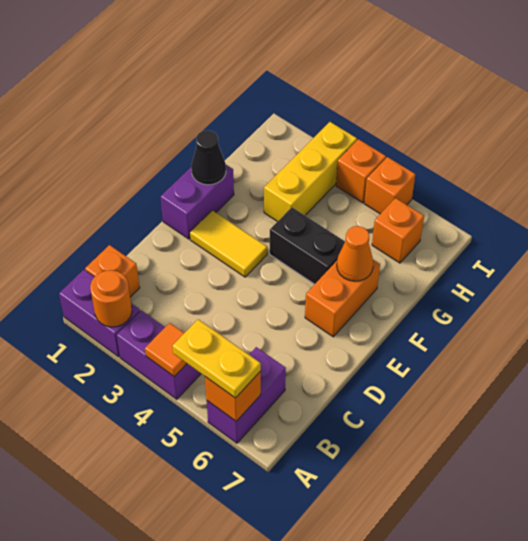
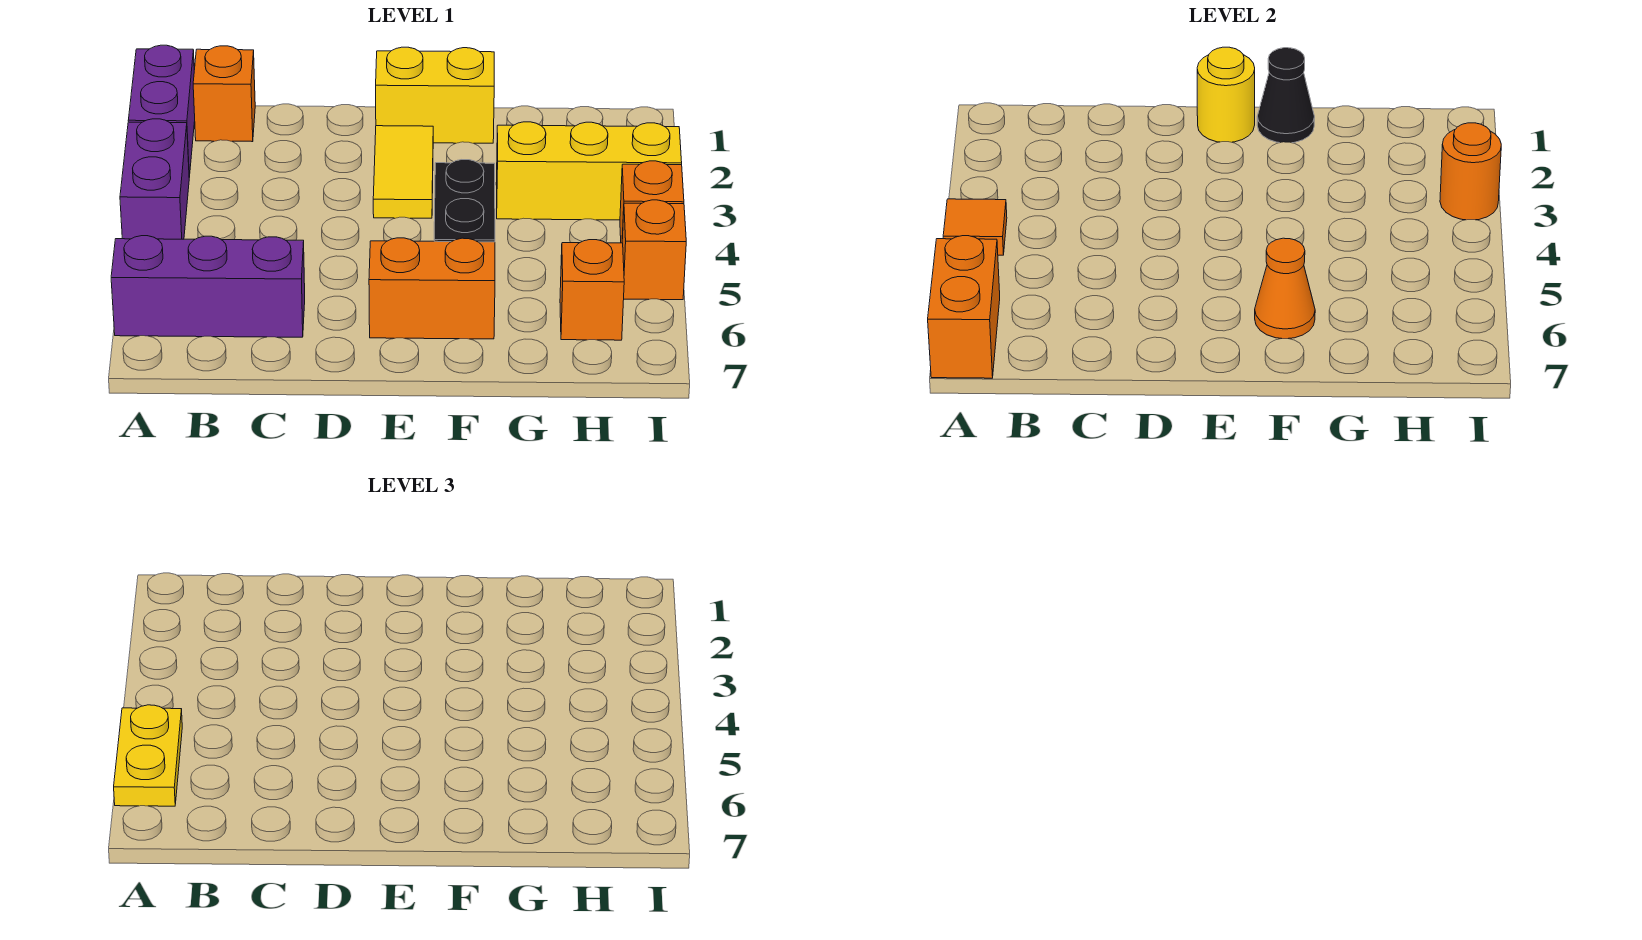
orange round brick A2 level 2 -> orange round brick I3 level 2
purple brick A6:B6 level 1 -> purple brick A6:C6 level 1
orange brick A6 level 2 -> orange brick A6:A7 level 2
purple brick E1:F1 level 1 -> yellow brick E1:F1 level 1
none -> yellow round brick E1 level 2

